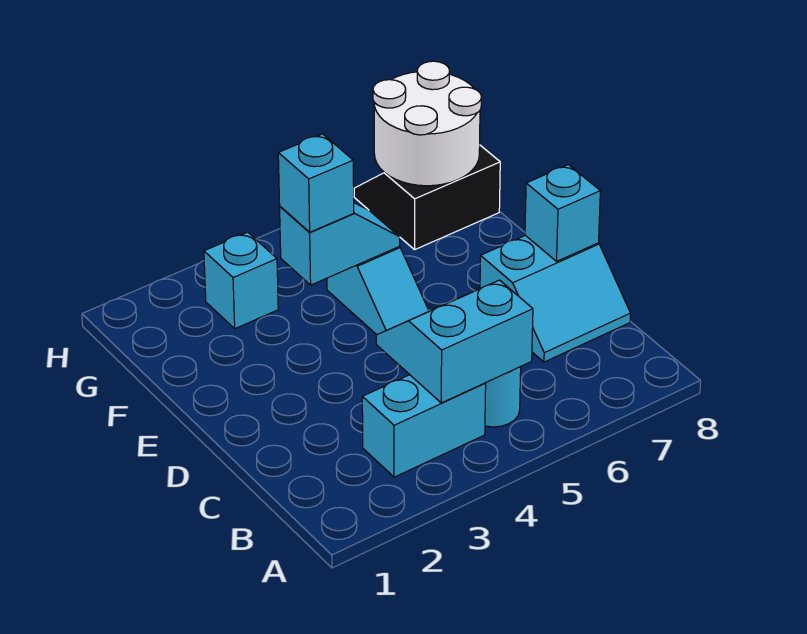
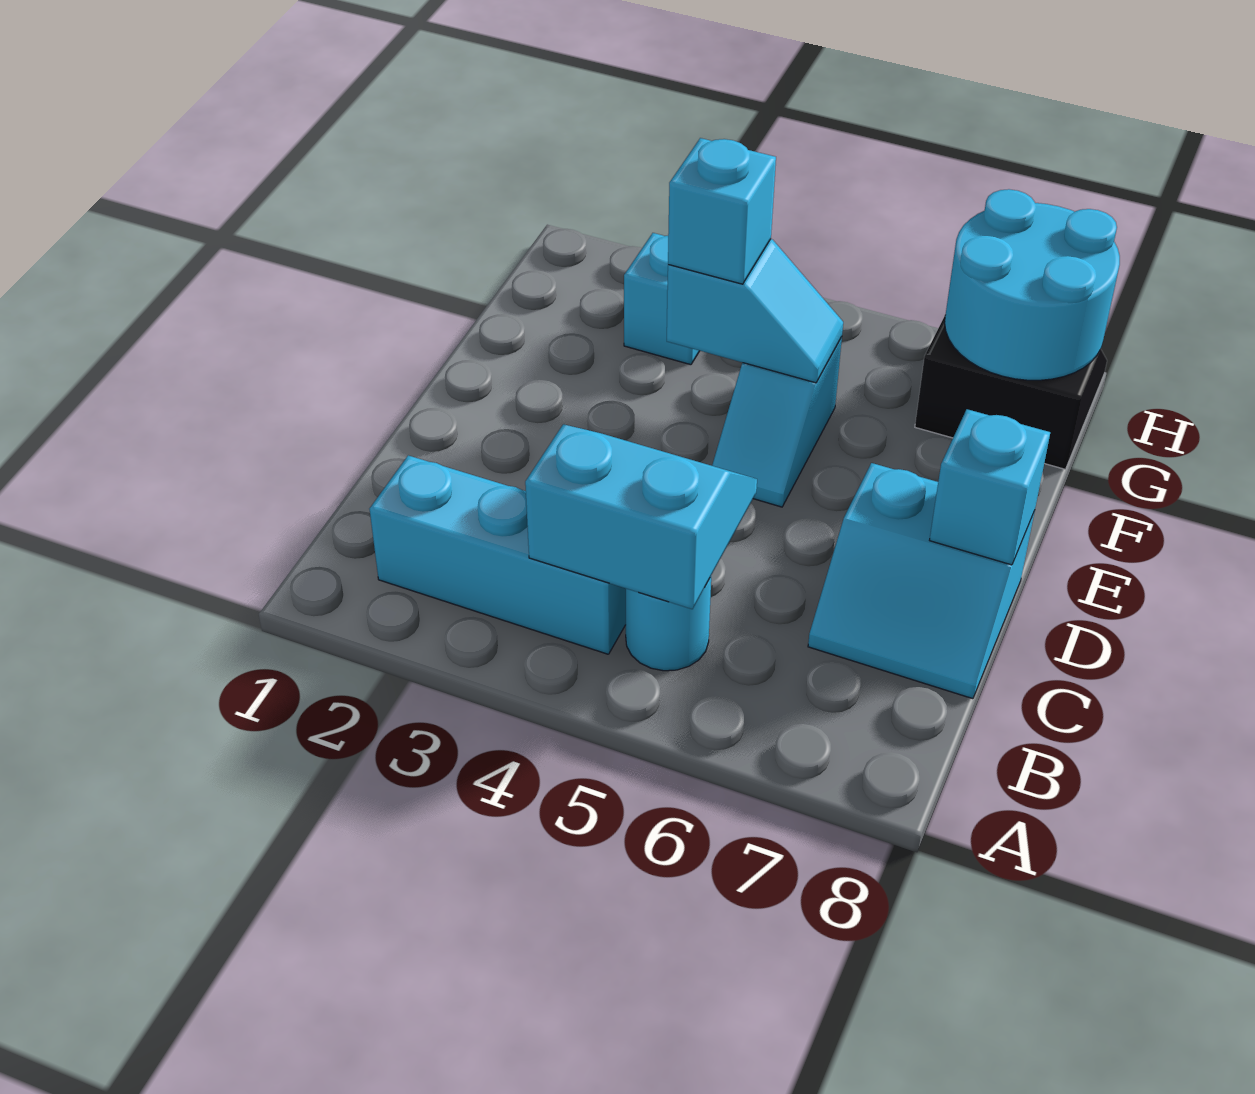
cyan brick B3:B4 level 1 -> cyan brick B2:B4 level 1
white round brick G7:H8 level 2 -> cyan round brick G7:H8 level 2

